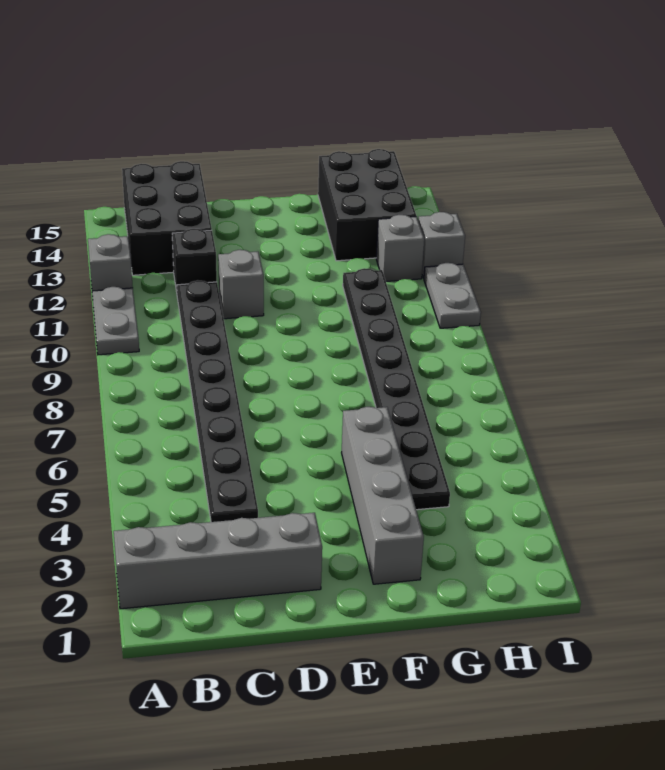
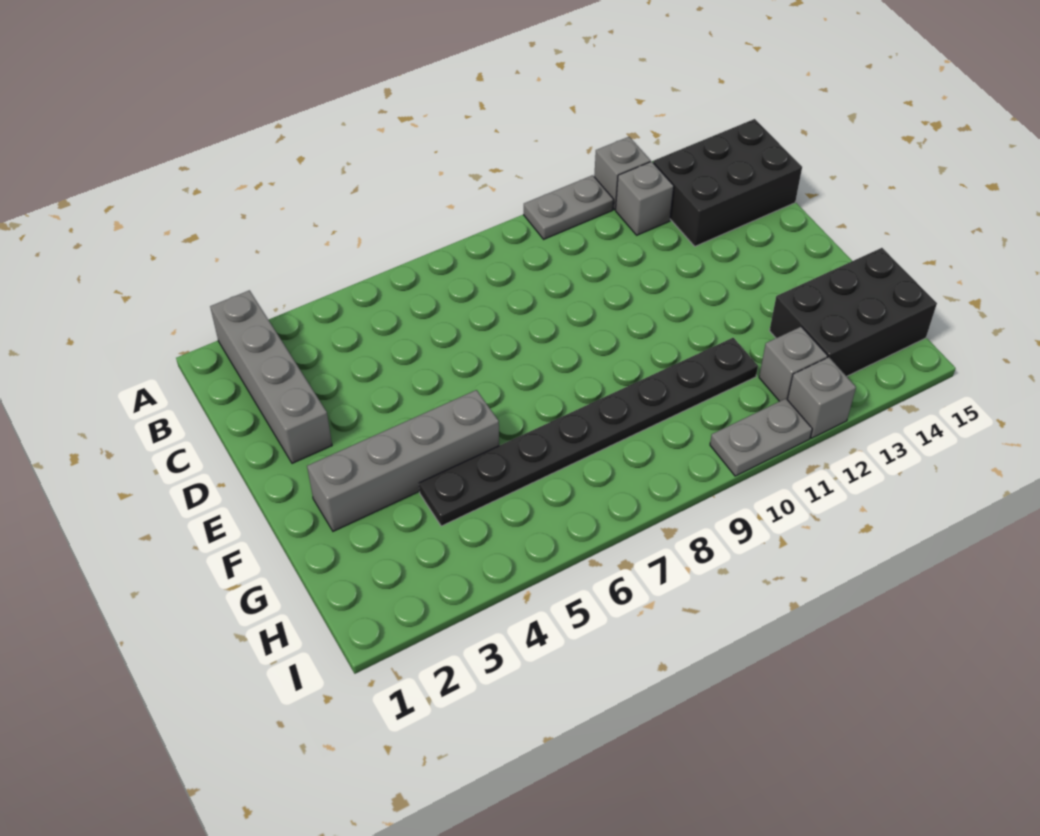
black plate C4:C11 level 1 -> none
black brick C12 level 1 -> none
grey brick D11 level 1 -> grey brick B12 level 1

